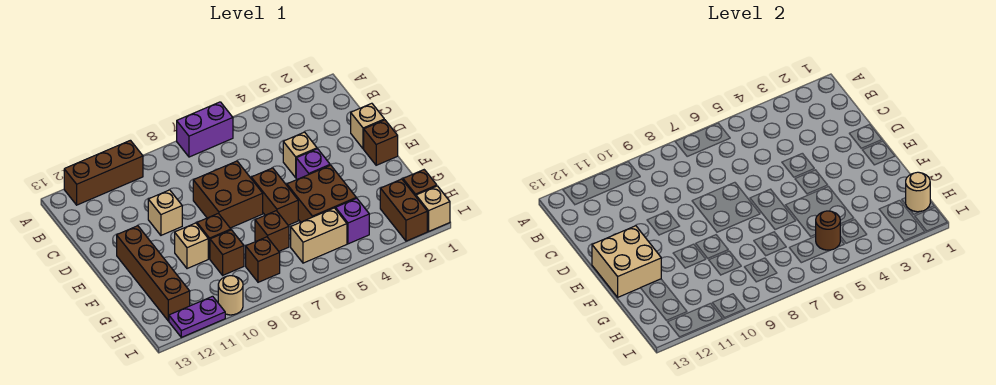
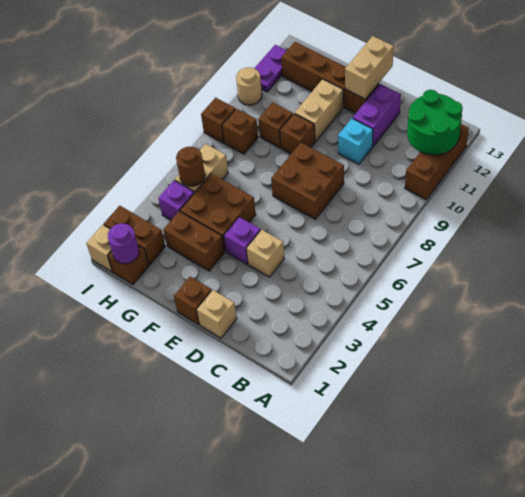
purple brick A6:A7 level 1 -> purple brick D11:D12 level 1
none -> green round brick A11:B12 level 2
tan brick D10 level 1 -> cyan brick D10 level 1
brown brick E6:F6 level 1 -> brown brick F3:G3 level 1
tan brick E12:F13 level 2 -> tan brick E12:E13 level 2
tan brick F10 level 1 -> tan brick F10:F11 level 1
brown brick G7 level 1 -> brown brick I8 level 1
tan round brick H1 level 2 -> purple round brick H1 level 2

